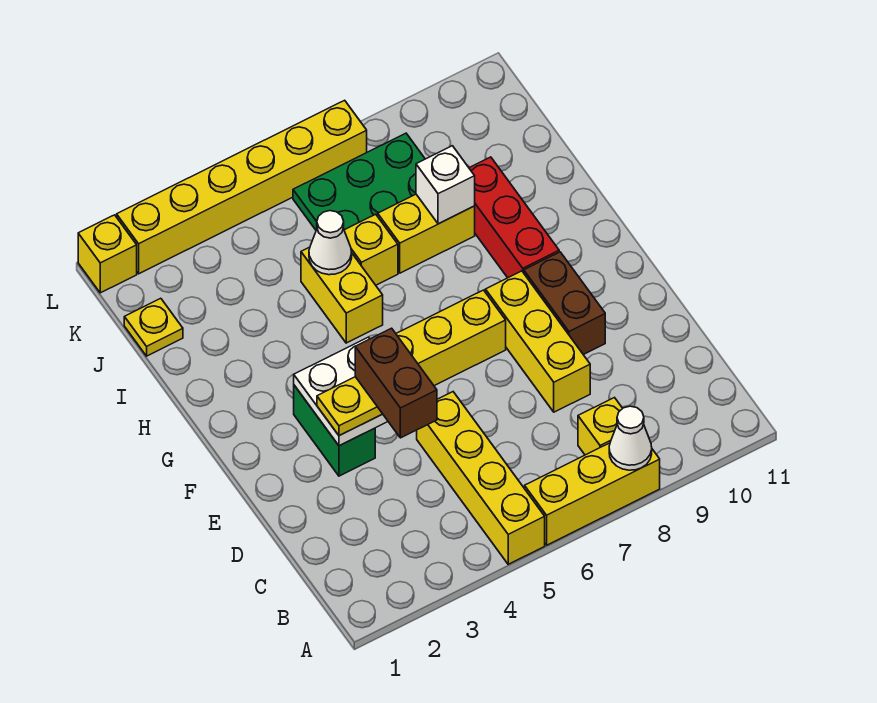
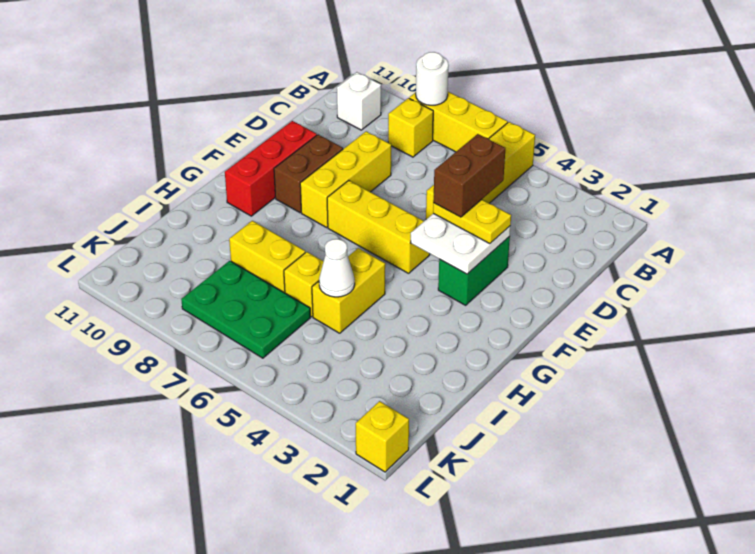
white cone A8 level 2 -> white round brick A8 level 2
red brick G9:I9 level 1 -> red brick E10:G10 level 1
white brick I8 level 2 -> white brick B10 level 1
yellow plate J1 level 1 -> none
yellow brick L2:L7 level 1 -> none

